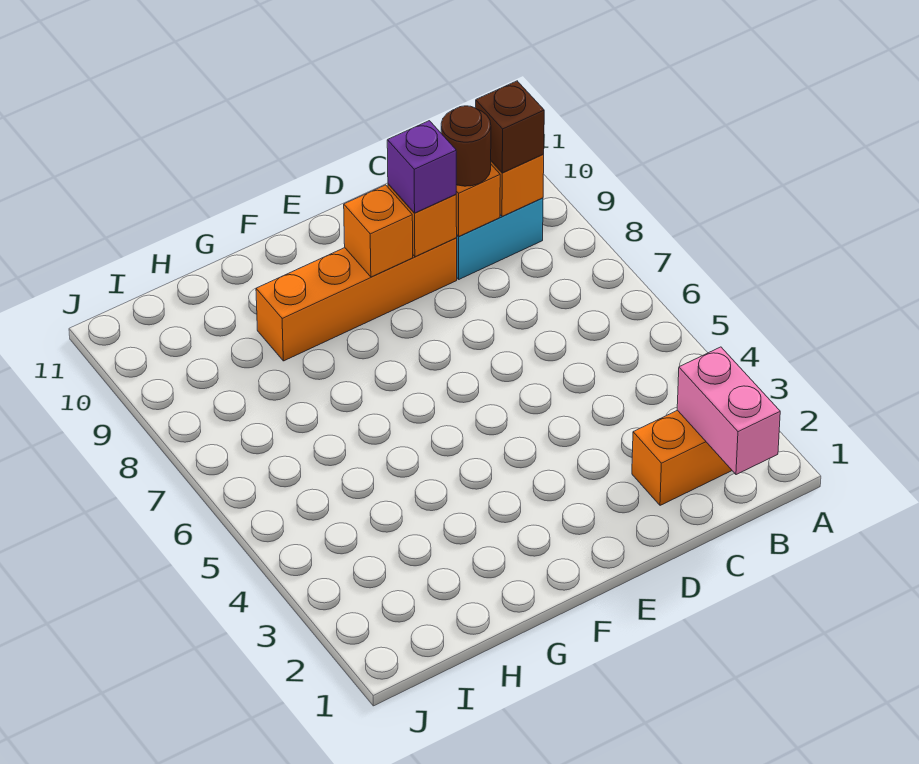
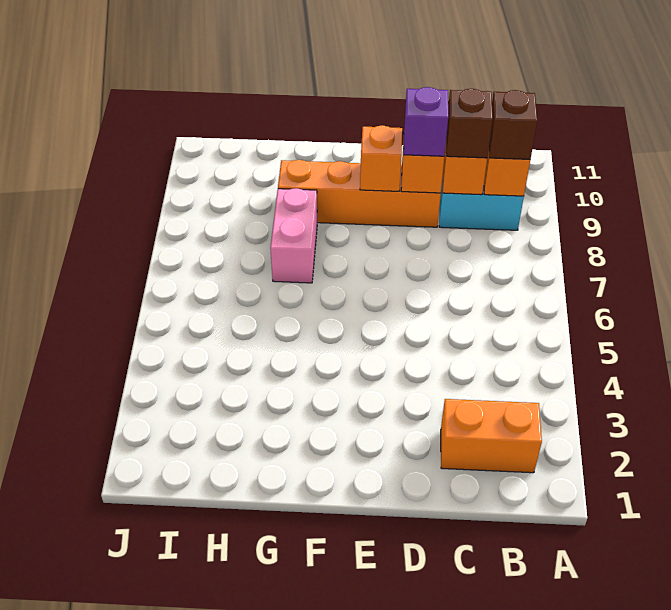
pink brick B1:B2 level 2 -> pink brick G7:G8 level 1
brown round brick C9 level 3 -> brown brick C9 level 3

